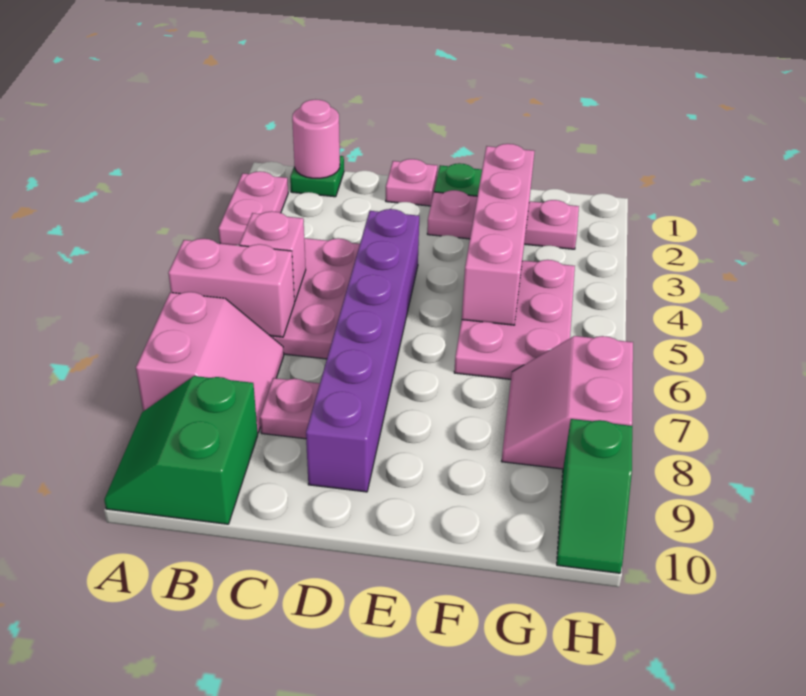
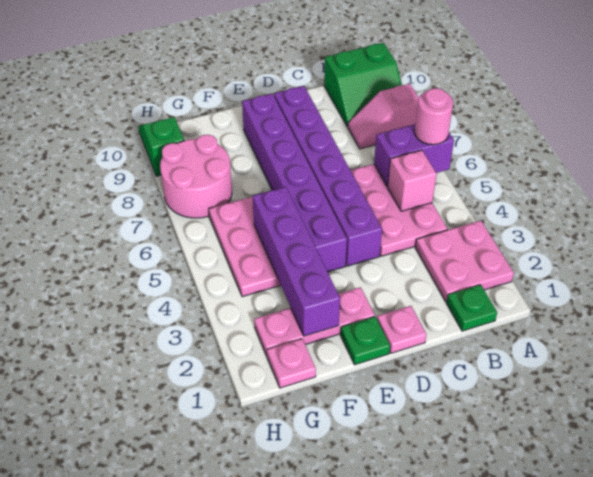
pink plate A2:A3 level 1 -> pink plate A2:B3 level 1
pink brick A6:B6 level 2 -> purple brick A6:B6 level 2
pink slope A7:B8 level 1 top A -> pink slope A8:B8 level 1 top A
green slope A9:B10 level 1 top B -> green slope A9:B10 level 1 top 10
pink round brick B1 level 2 -> pink round brick A6 level 3
pink plate C8 level 1 -> pink plate G1 level 1
none -> purple brick E4:E9 level 1
pink brick F2:F5 level 2 -> purple brick F2:F5 level 2
pink slope G7:H8 level 1 top H -> pink round brick G7:H8 level 1

